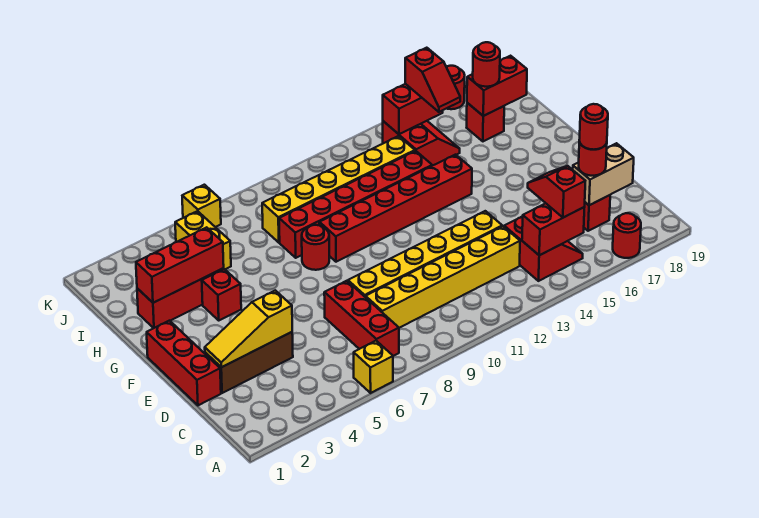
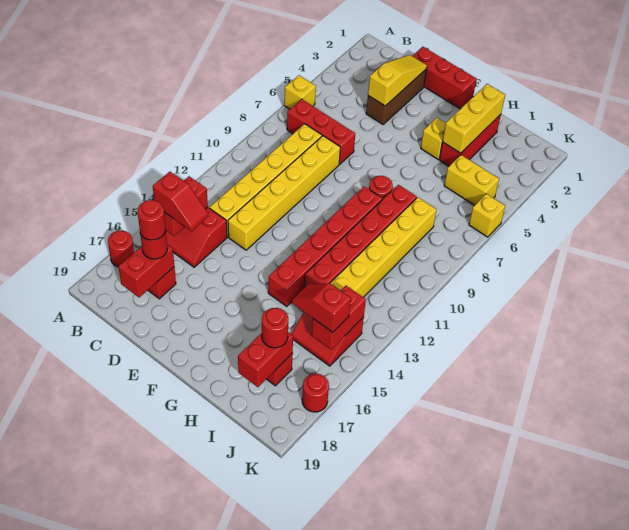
tan brick C17:C18 level 2 -> red brick C17:C18 level 2
red brick G4 level 1 -> yellow brick G4 level 1
red brick H2:H4 level 2 -> yellow brick H2:H4 level 2

